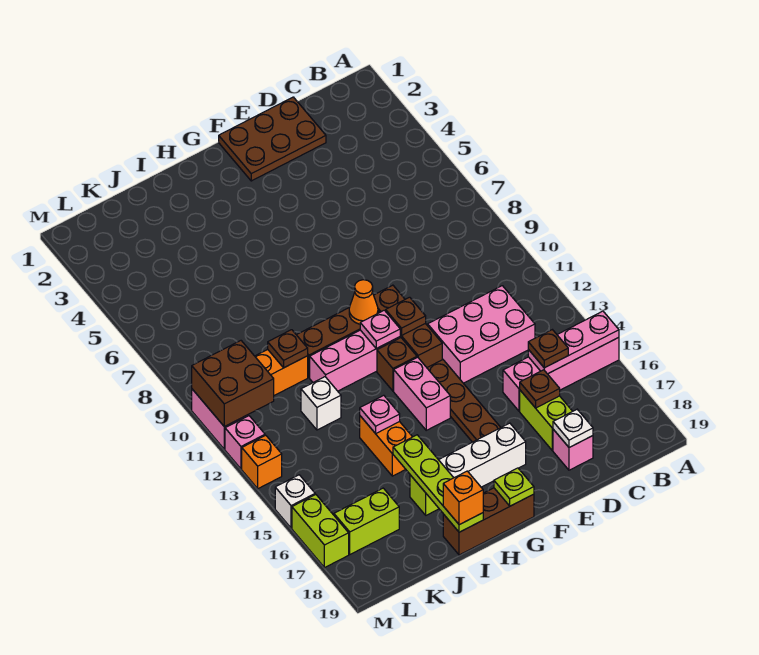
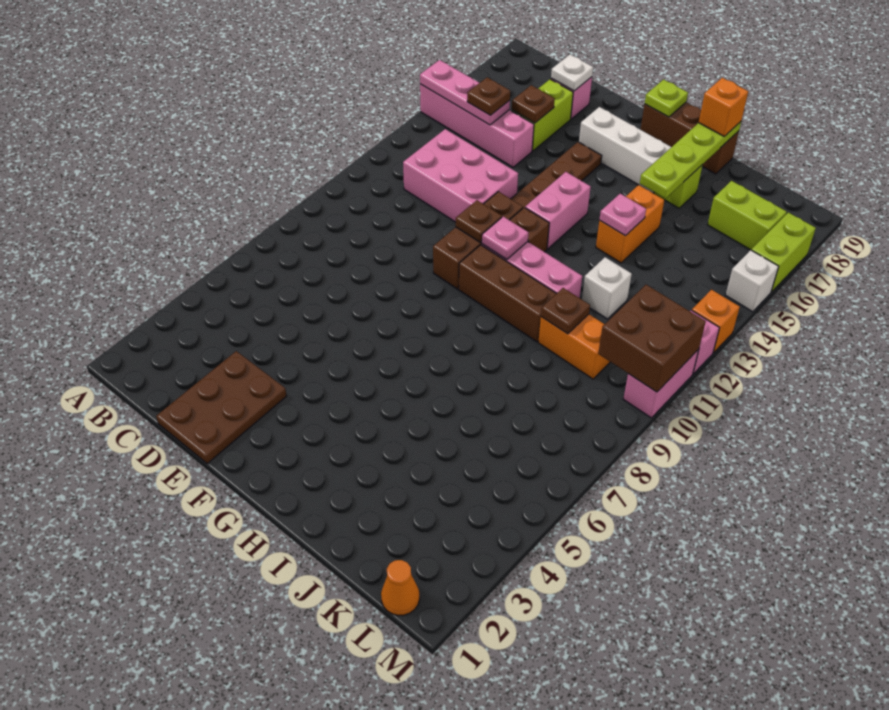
brown plate D1:F2 level 1 -> brown plate D1:E3 level 1
orange cone G10 level 2 -> orange cone L1 level 1

